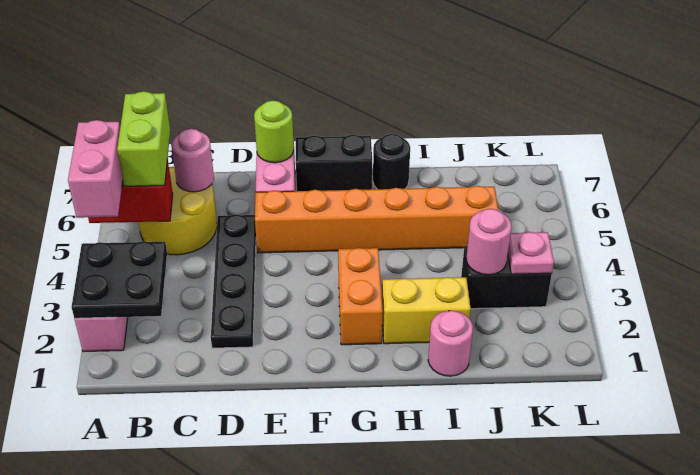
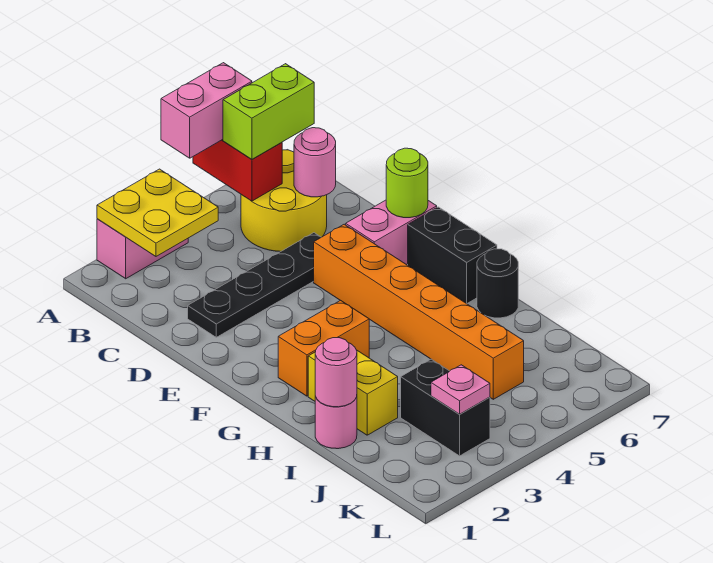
black plate A2:B3 level 2 -> yellow plate A2:B3 level 2
pink round brick J3 level 2 -> pink round brick I1 level 2

